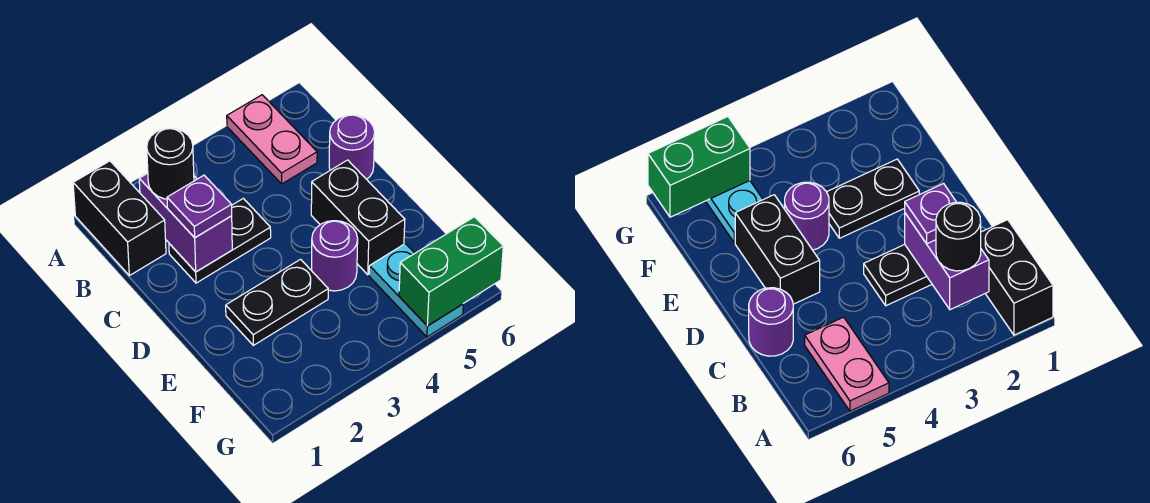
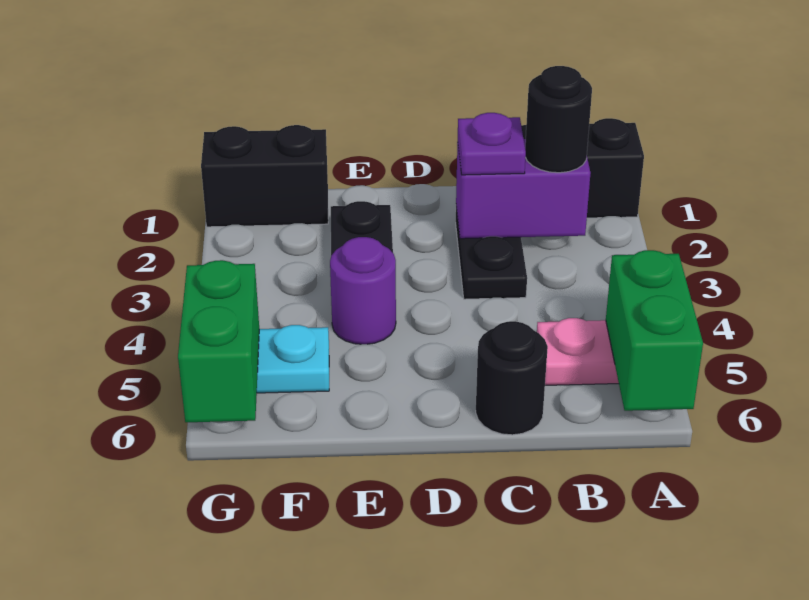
none -> green brick A5:A6 level 2
purple round brick C6 level 1 -> black round brick C6 level 1
black brick D5:E5 level 1 -> black brick F1:G1 level 1

